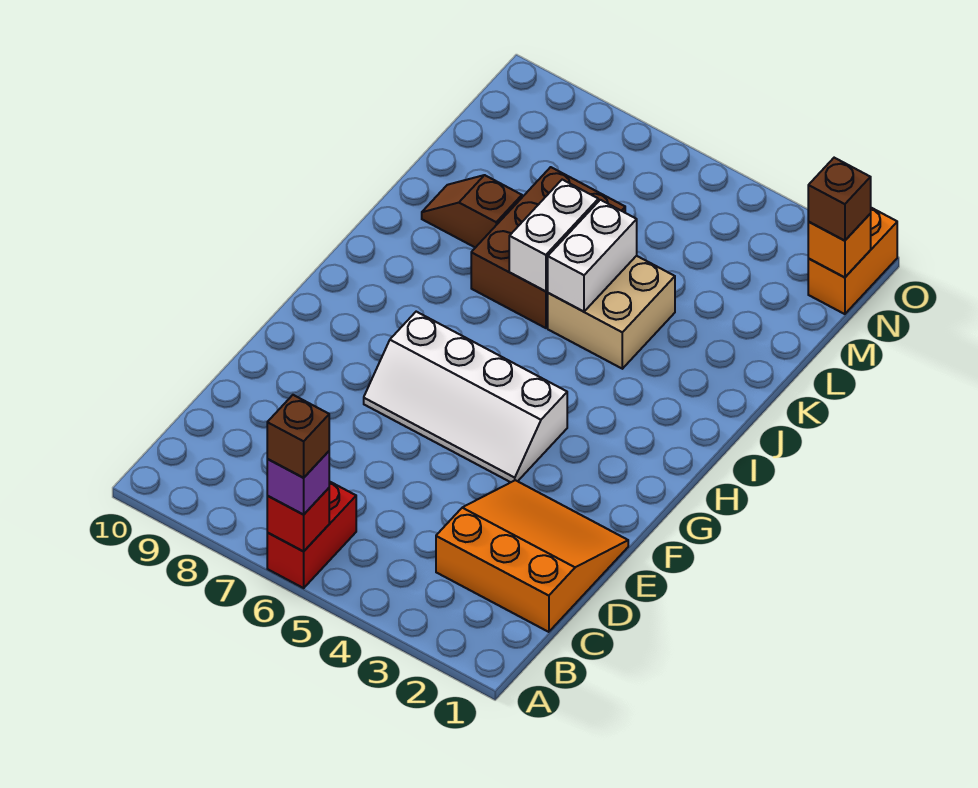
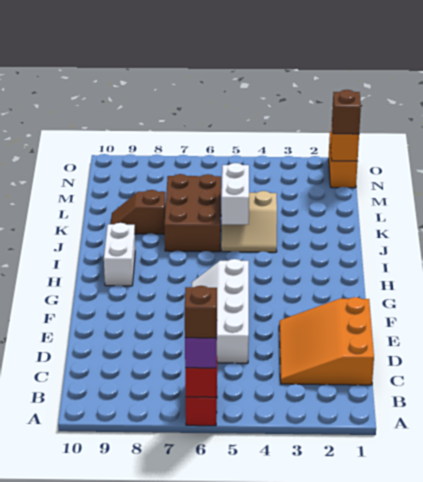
orange slope C1:E3 level 1 top C -> orange slope C1:E3 level 1 top 1
white slope F4:G7 level 1 top G -> white slope D5:G6 level 1 top 5
tan brick J4:K5 level 1 -> tan slope J4:K5 level 1 top K
white brick J6:K6 level 2 -> white brick H9:I9 level 1

